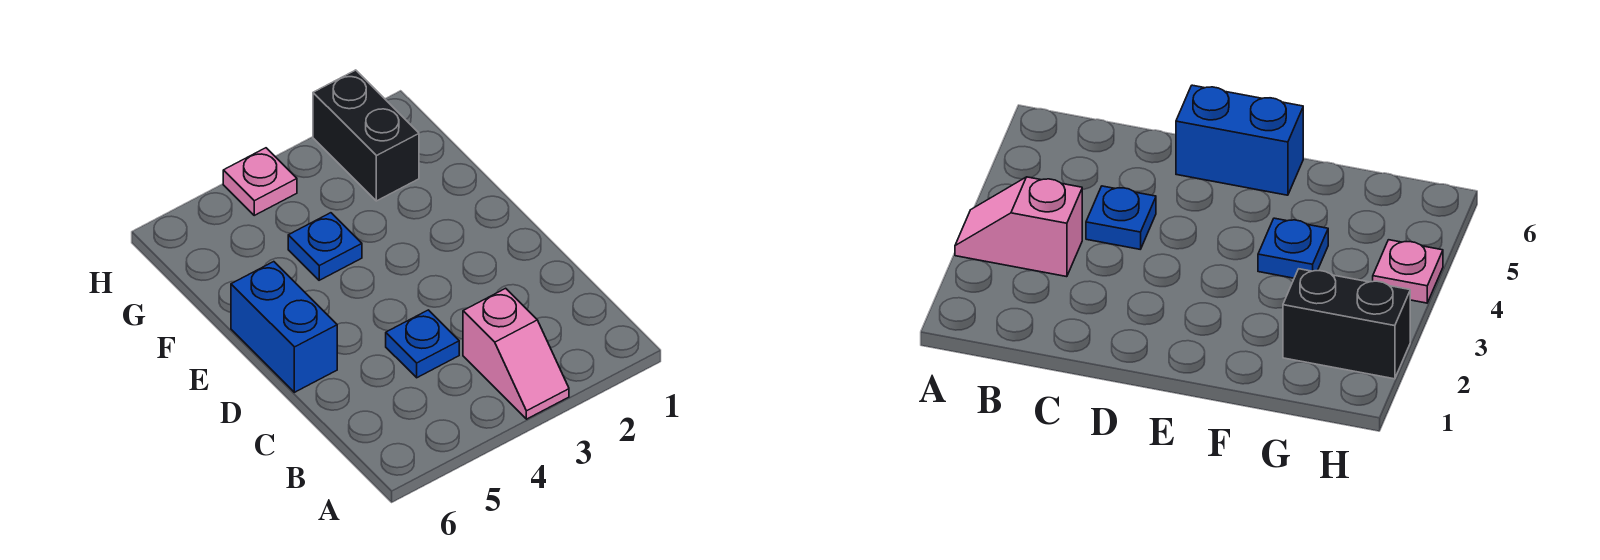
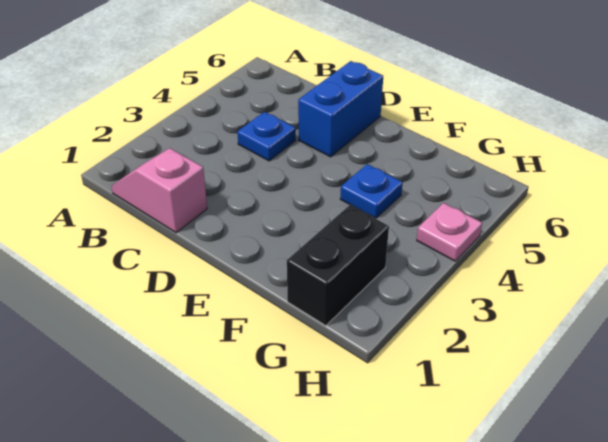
pink slope A3:B3 level 1 top B -> pink slope B1:C1 level 1 top C
blue brick D6:E6 level 1 -> blue brick D5:D6 level 1
black brick G2:H2 level 1 -> black brick G1:G2 level 1

